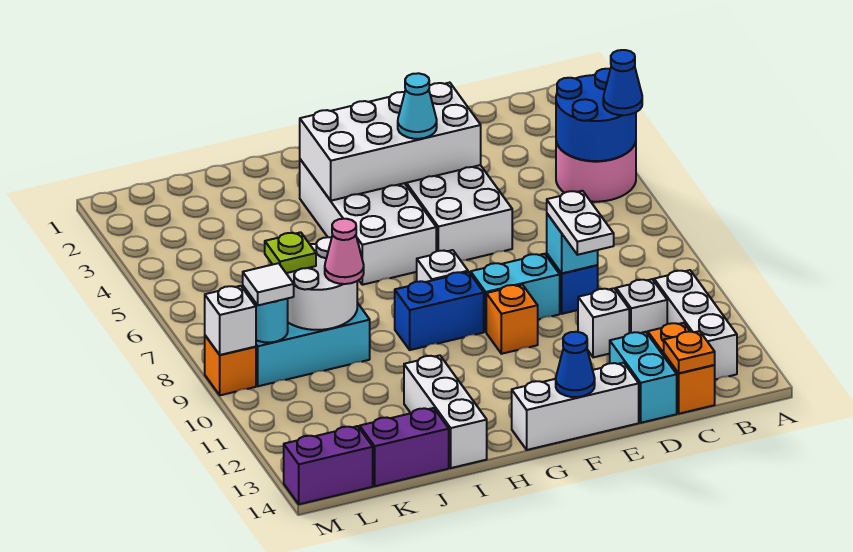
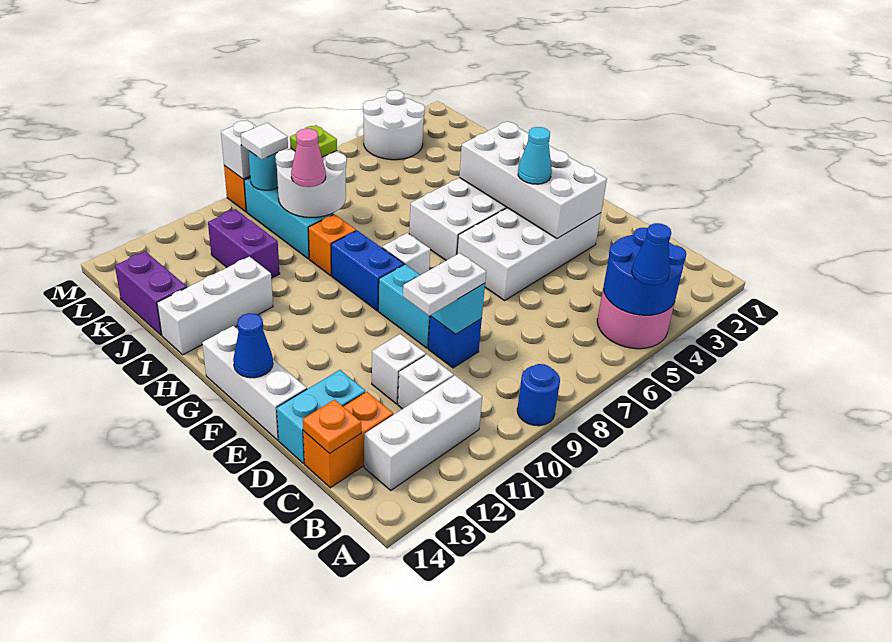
none -> blue round brick A9 level 1
orange brick F10 level 1 -> orange brick I9 level 1
none -> white round brick L3:M4 level 1
purple brick L14:M14 level 1 -> purple brick J11:K11 level 1

